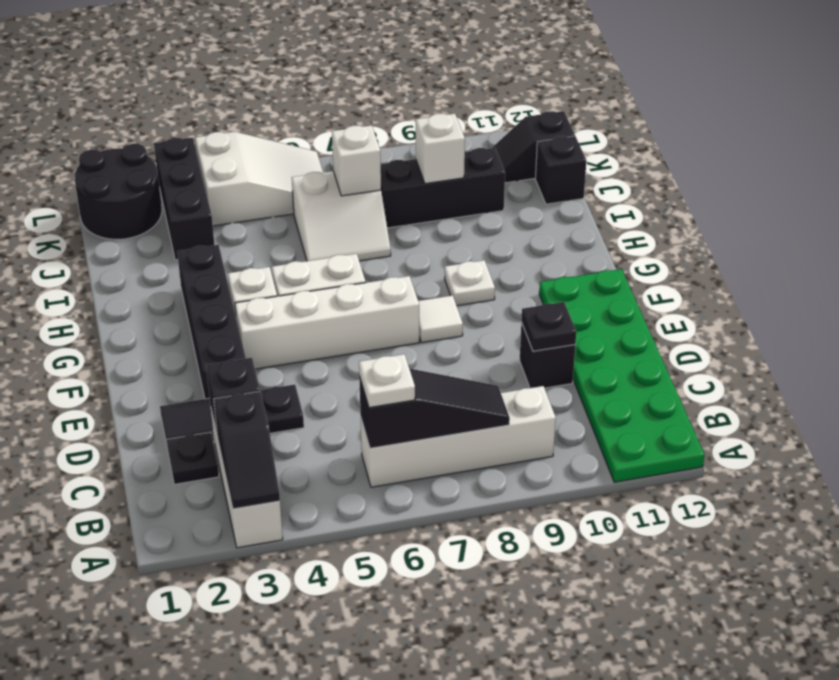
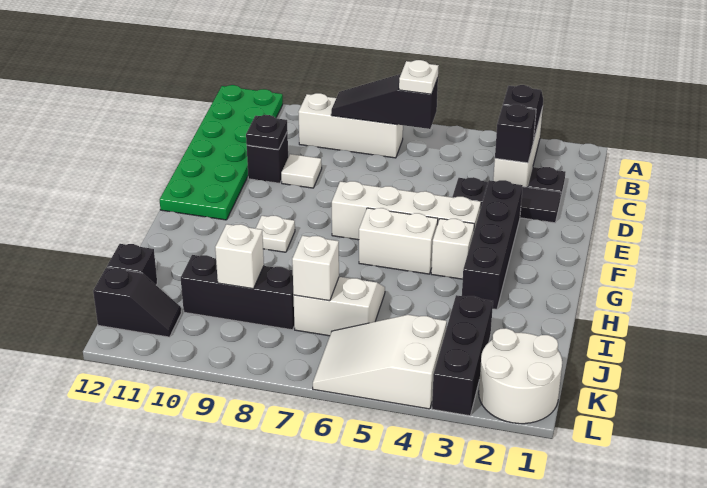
white brick B6:B9 level 1 -> white brick B7:B9 level 1
white tile F8 level 1 -> white tile D9 level 1
black round brick K1:L2 level 1 -> white round brick K1:L2 level 1

